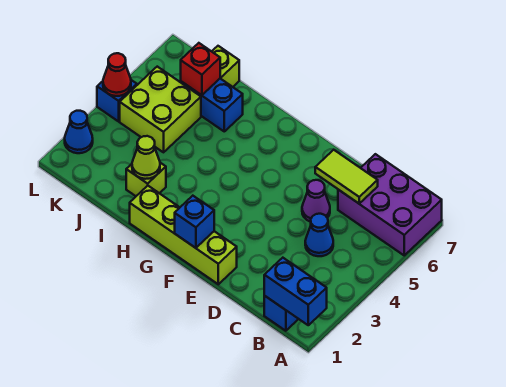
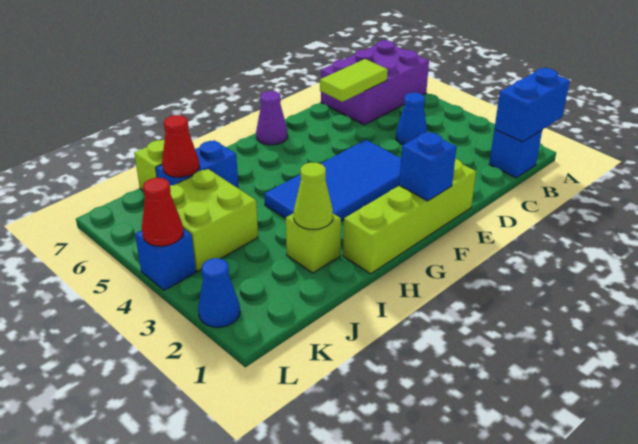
purple cone D5 level 1 -> purple cone F7 level 1
none -> blue tile E3:H4 level 1
red brick J6 level 2 -> red cone J6 level 2

